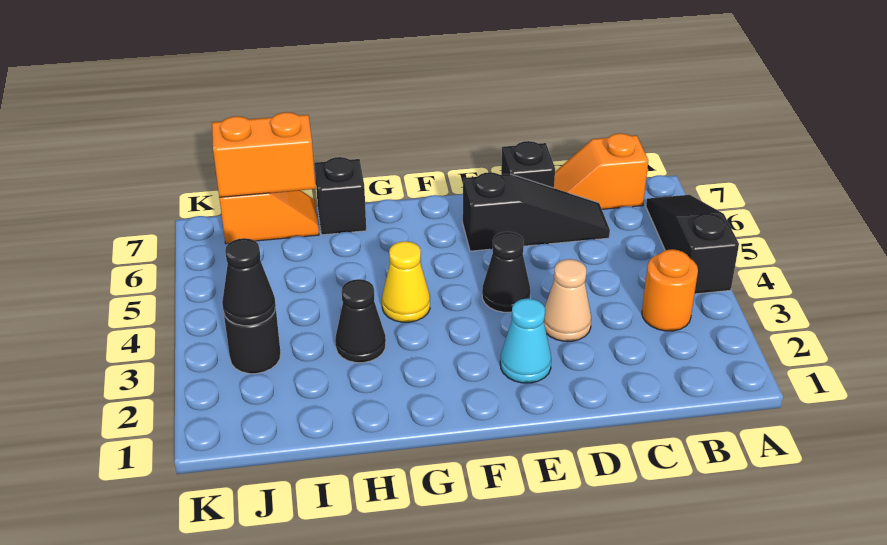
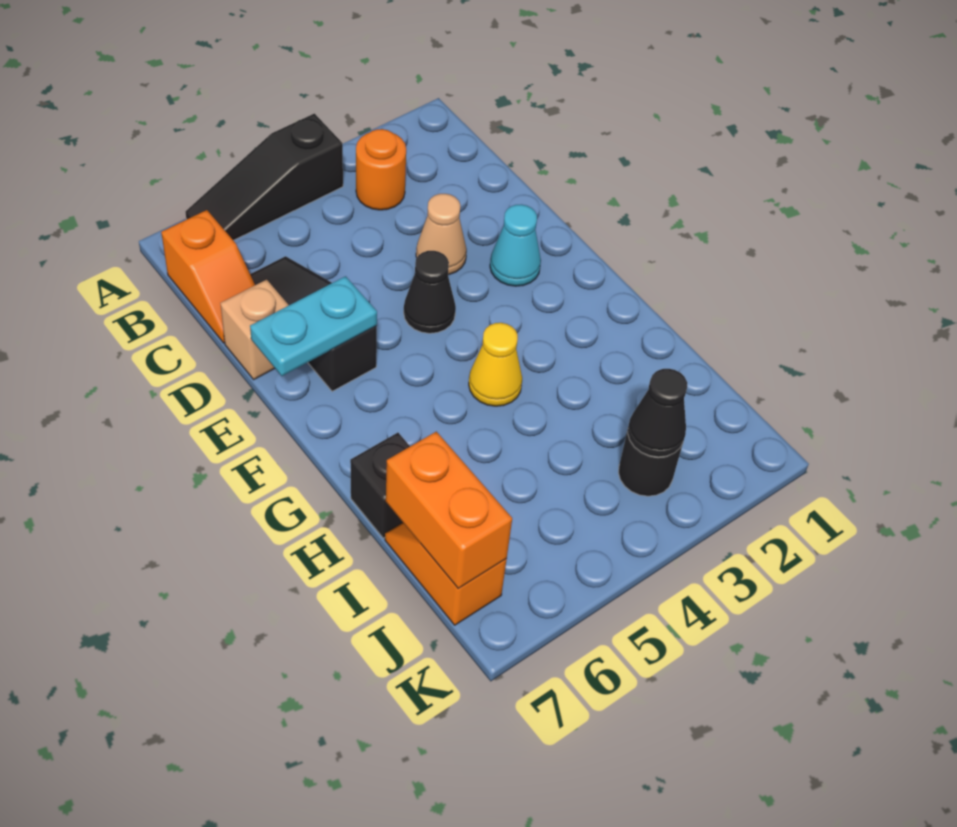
black brick D7 level 1 -> tan brick D7 level 1
none -> cyan plate E6:E7 level 2
black cone H3 level 1 -> none

